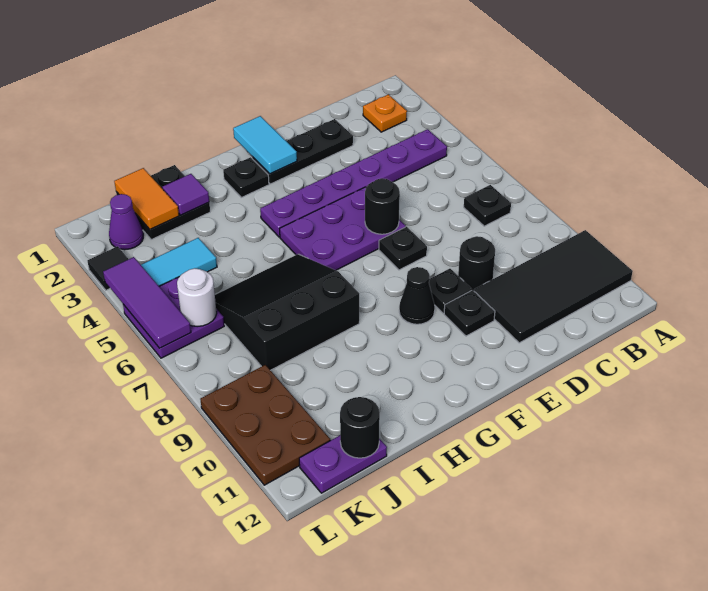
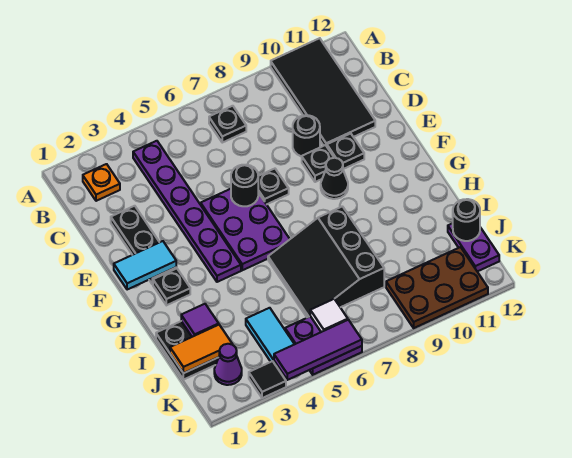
white round brick K6 level 2 -> white tile K6 level 2

